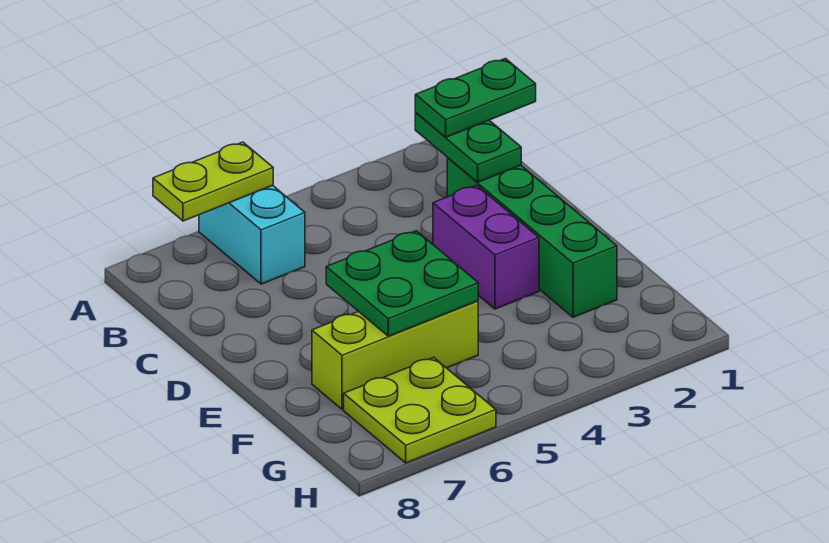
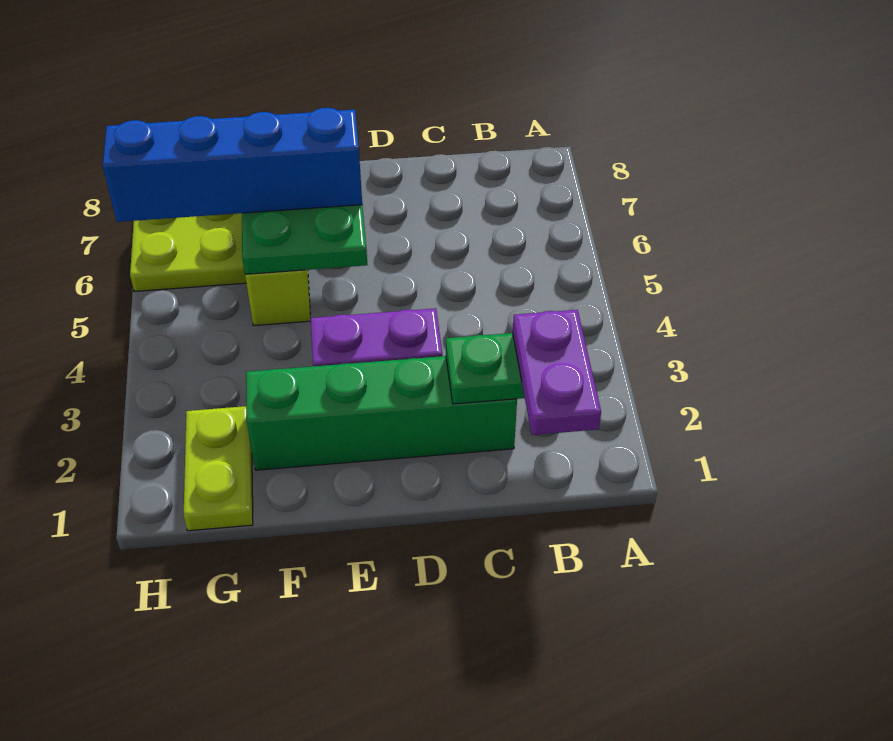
cyan brick A6:B6 level 1 -> none
lime plate A6:A7 level 2 -> lime plate G1:G2 level 1
green plate B1:B2 level 3 -> purple plate B1:B2 level 3
none -> blue brick E6:H6 level 3

